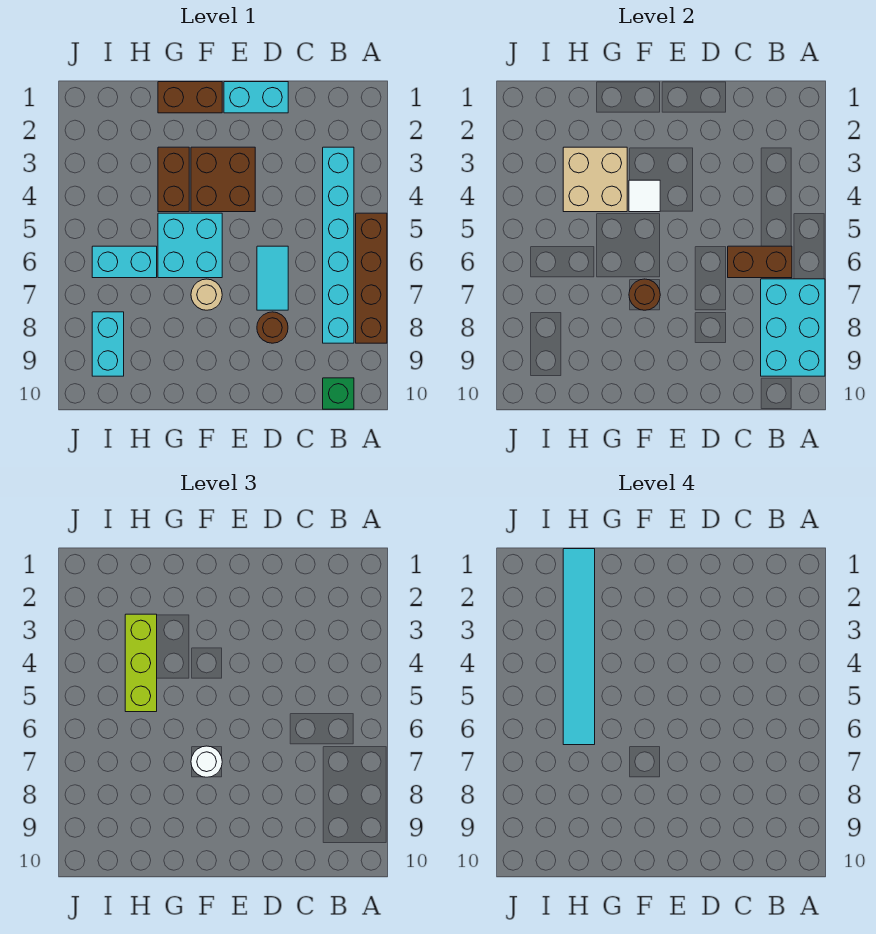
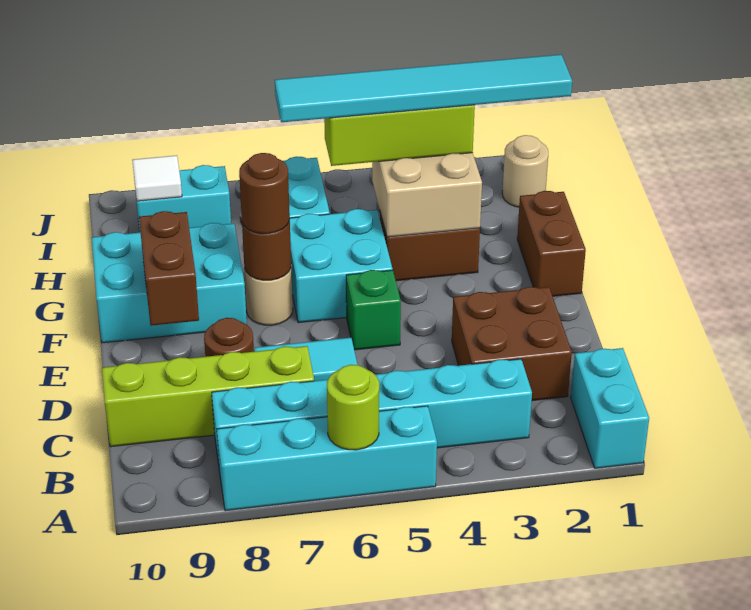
brown brick A5:A8 level 1 -> cyan brick A5:A8 level 1
none -> lime round brick A6 level 2
cyan brick A7:B9 level 2 -> cyan brick F8:G10 level 1
brown brick B6:C6 level 2 -> brown brick E9:F9 level 2
green brick B10 level 1 -> green brick E5 level 1
none -> lime brick C7:C10 level 1
cyan brick D1:E1 level 1 -> cyan brick A1:B1 level 1
brown brick E3:F4 level 1 -> brown brick C2:D3 level 1
white tile F4 level 2 -> white tile I9 level 2
white round brick F7 level 3 -> brown round brick F7 level 3
none -> tan round brick I1 level 1

